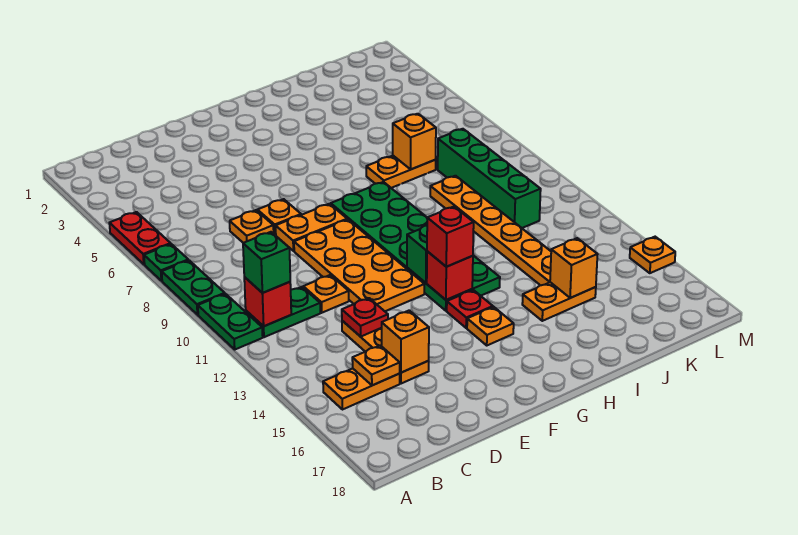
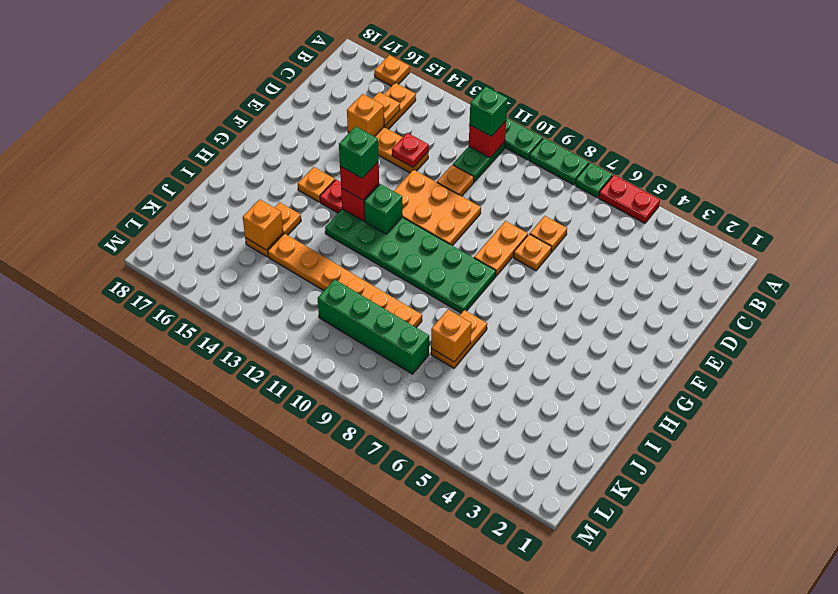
orange plate E9:F12 level 1 -> orange plate E10:F12 level 1
none -> green brick G13 level 4
orange plate M15 level 1 -> orange plate A16 level 1

